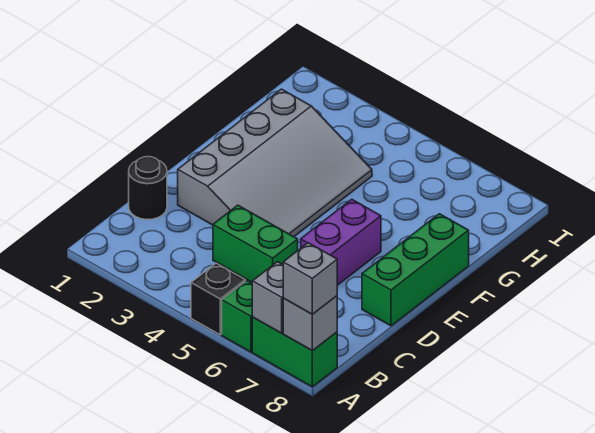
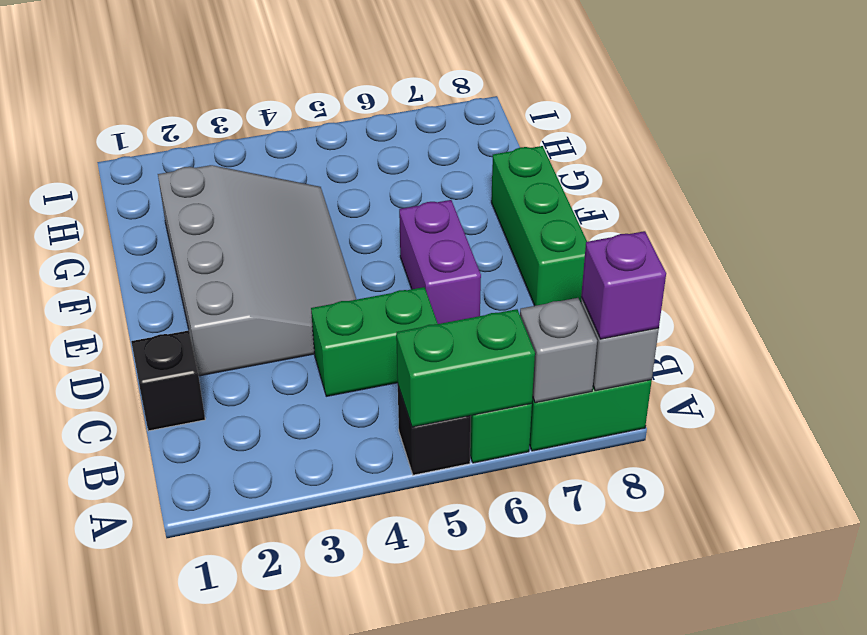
none -> green brick A5:A6 level 2
grey brick A8 level 3 -> purple brick A8 level 3
black round brick C1 level 1 -> black brick C1 level 1

